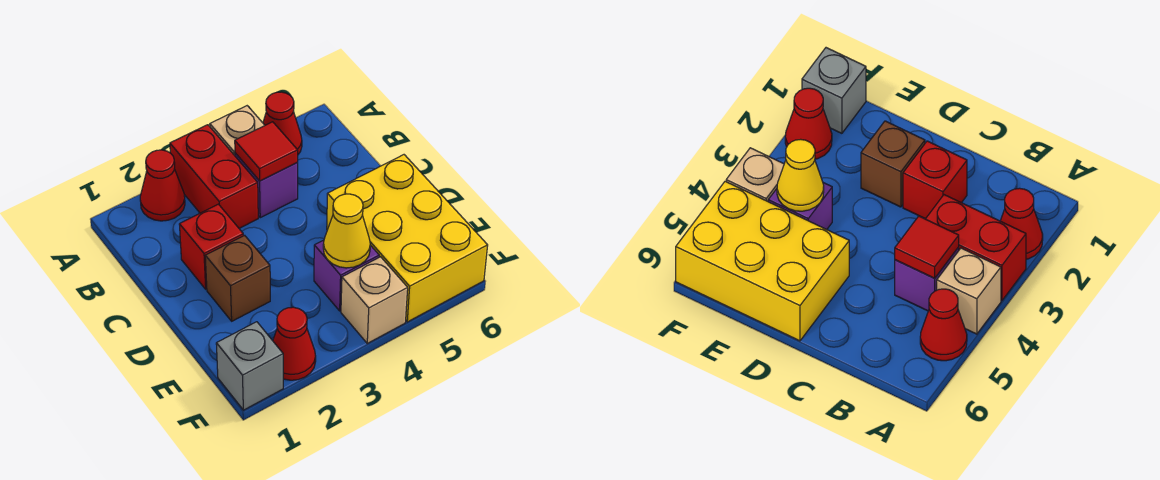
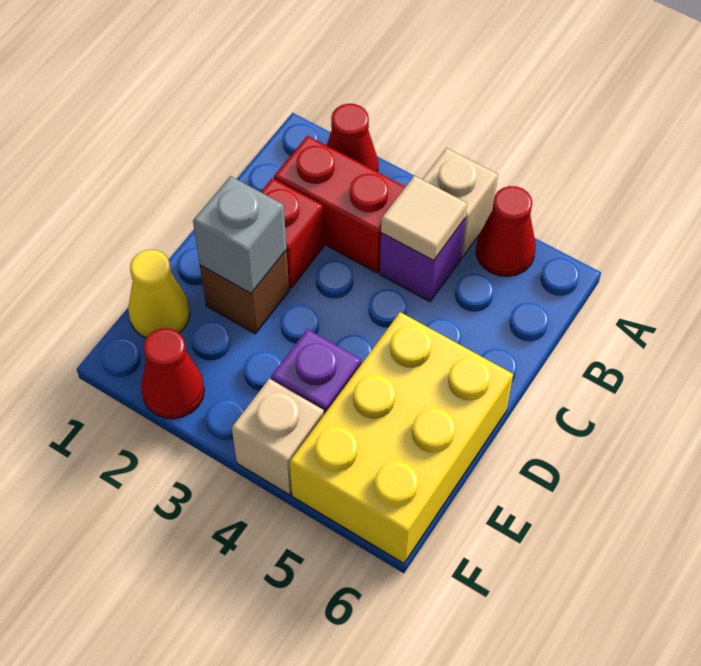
red brick A3:B3 level 1 -> red brick B2:B3 level 1
red tile B4 level 2 -> tan tile B4 level 2
yellow cone E4 level 2 -> yellow cone E1 level 1
grey brick F1 level 1 -> grey brick D2 level 2

